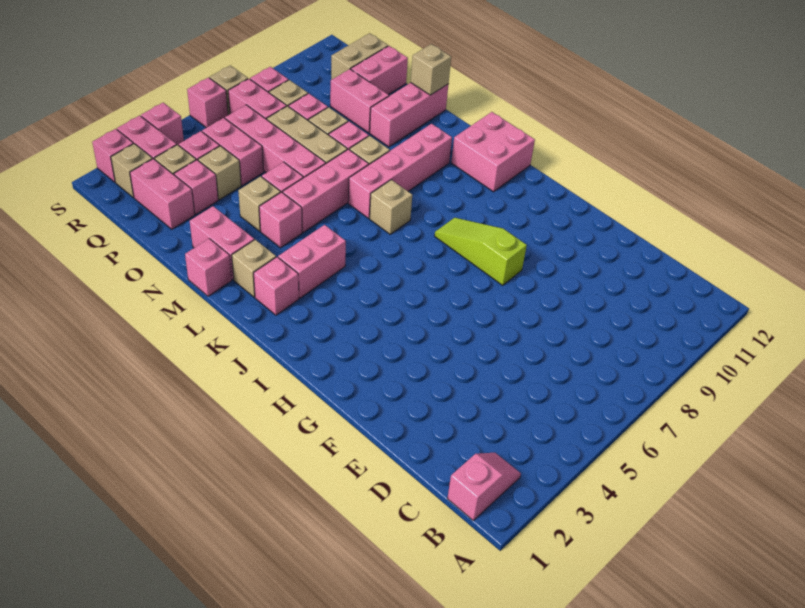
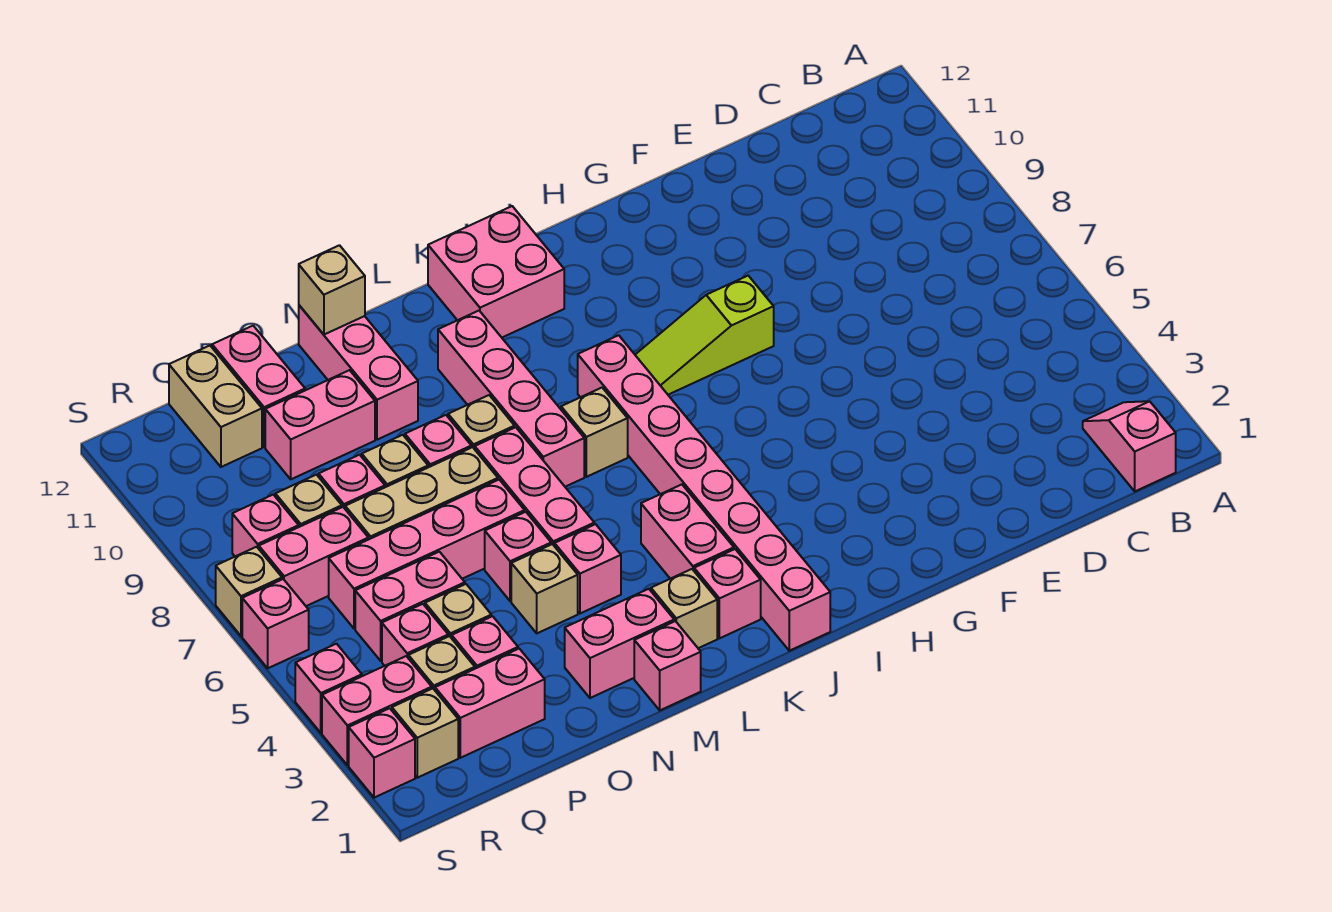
none -> pink brick J1:J8 level 1

